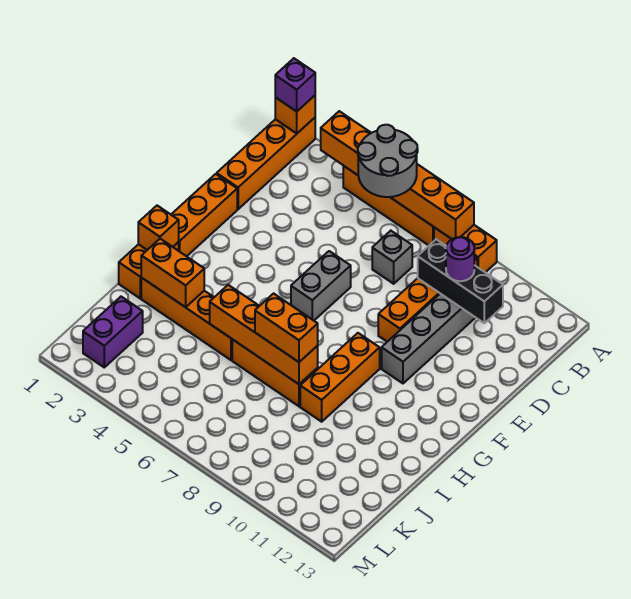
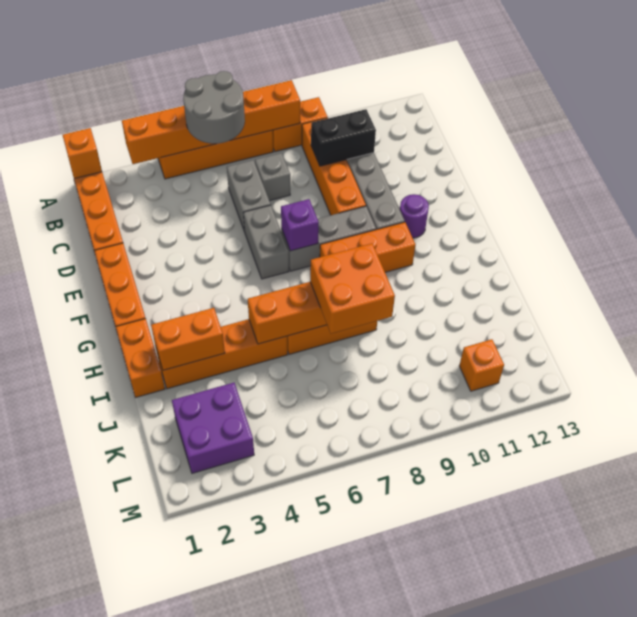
purple brick A1 level 3 -> purple brick F7 level 2
none -> grey brick C6:D6 level 1
black brick C9:C11 level 2 -> black brick C9:C10 level 2
purple round brick C10 level 3 -> purple round brick F11 level 1
none -> grey brick F7:F9 level 1
orange brick G9:I9 level 1 -> orange brick G8:G10 level 1
orange brick H1 level 2 -> orange brick L11 level 1
orange brick I7:I8 level 3 -> orange brick I7:J8 level 3
purple brick K2:L2 level 1 -> purple brick K2:L3 level 1

